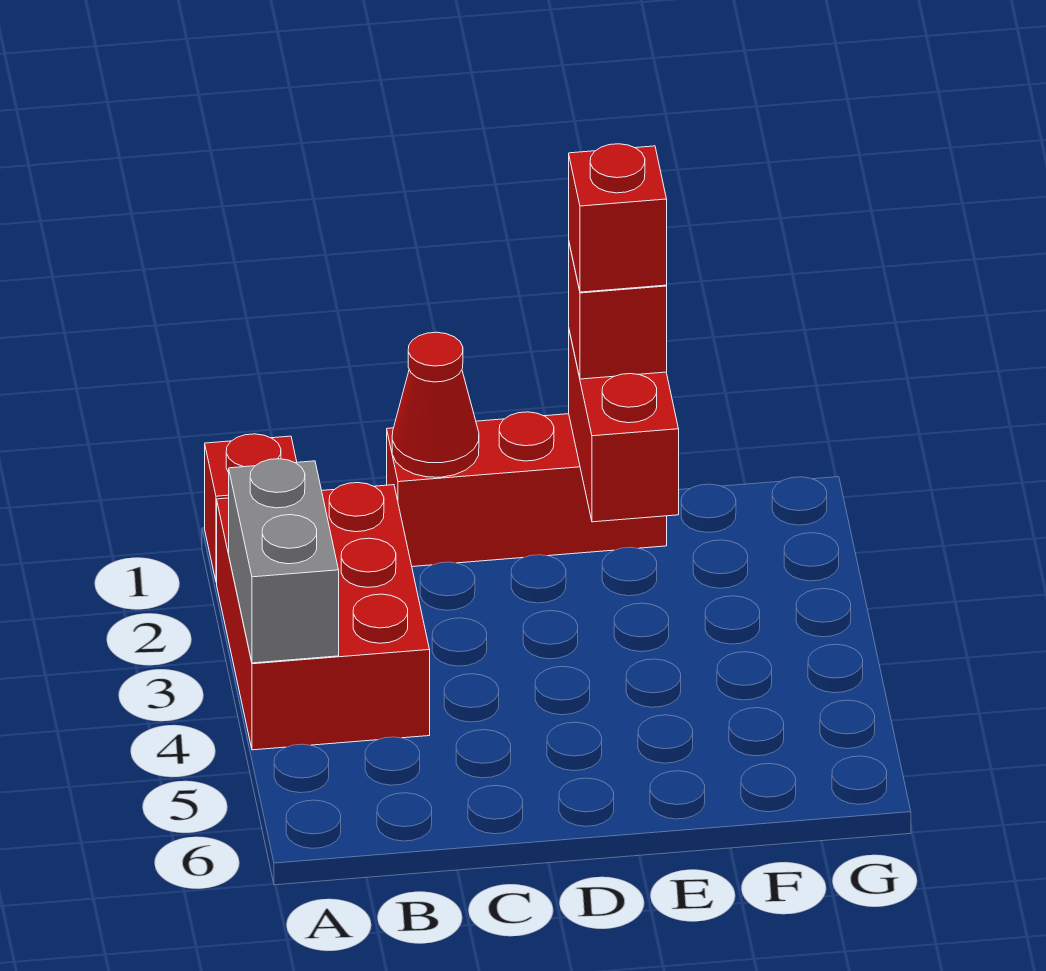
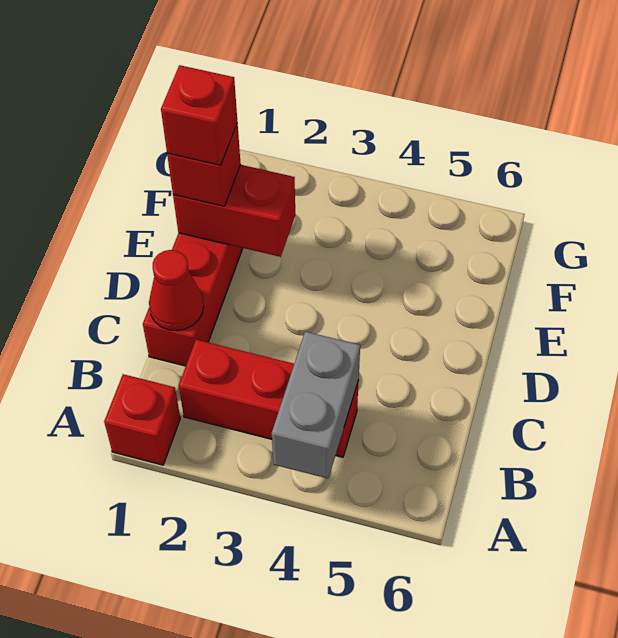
red brick A2:B4 level 1 -> red brick B2:B4 level 1
grey brick A3:A4 level 2 -> grey brick A4:B4 level 2

